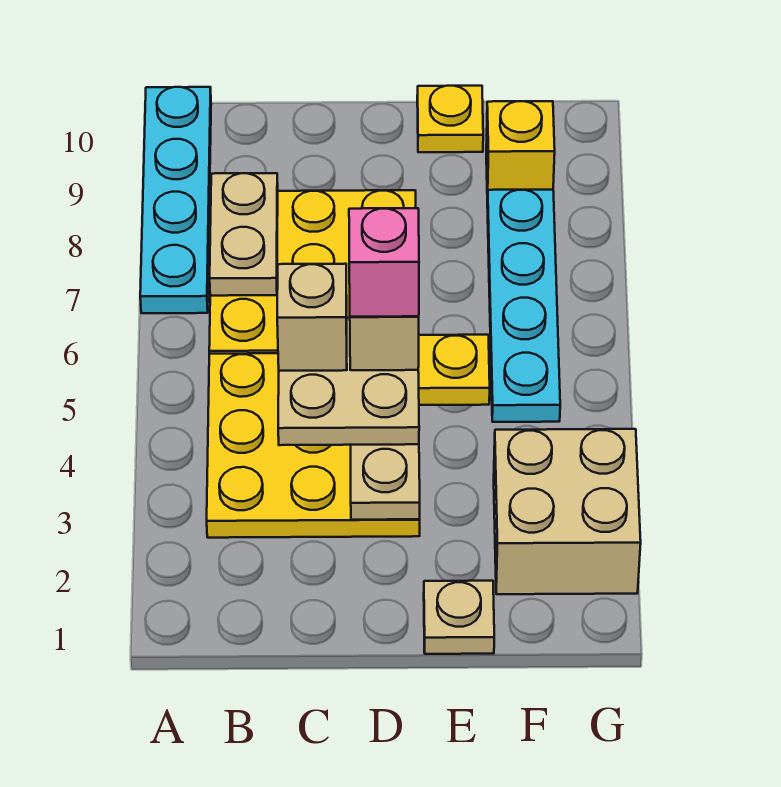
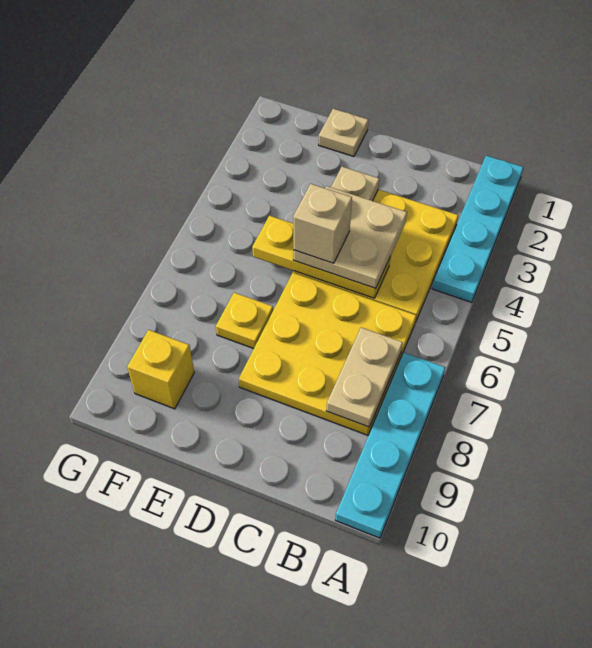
tan brick C5 level 4 -> none
pink brick D5 level 5 -> none
yellow plate E10 level 1 -> yellow plate E7 level 1
tan brick F2:G3 level 1 -> none
cyan plate F5:F8 level 1 -> cyan plate A1:A4 level 1

